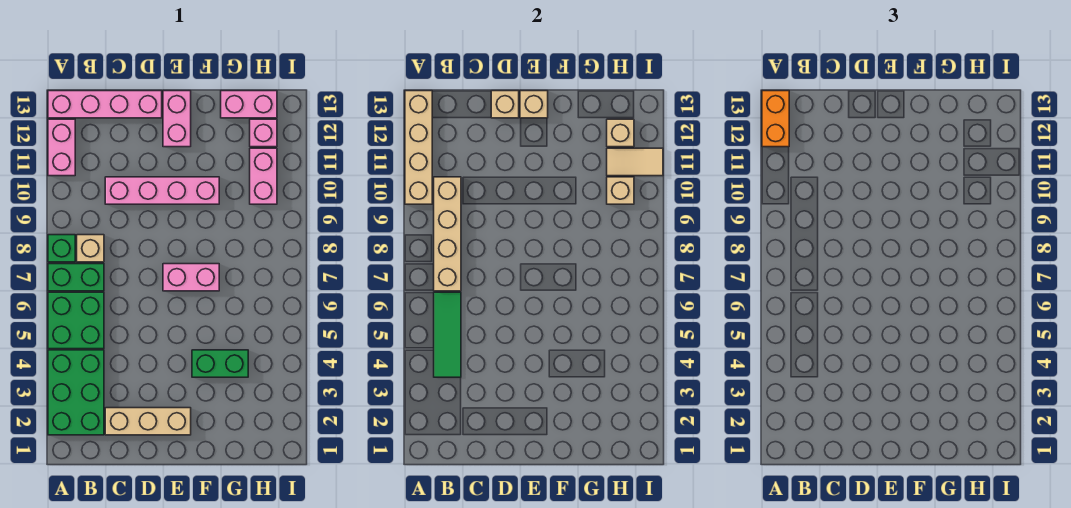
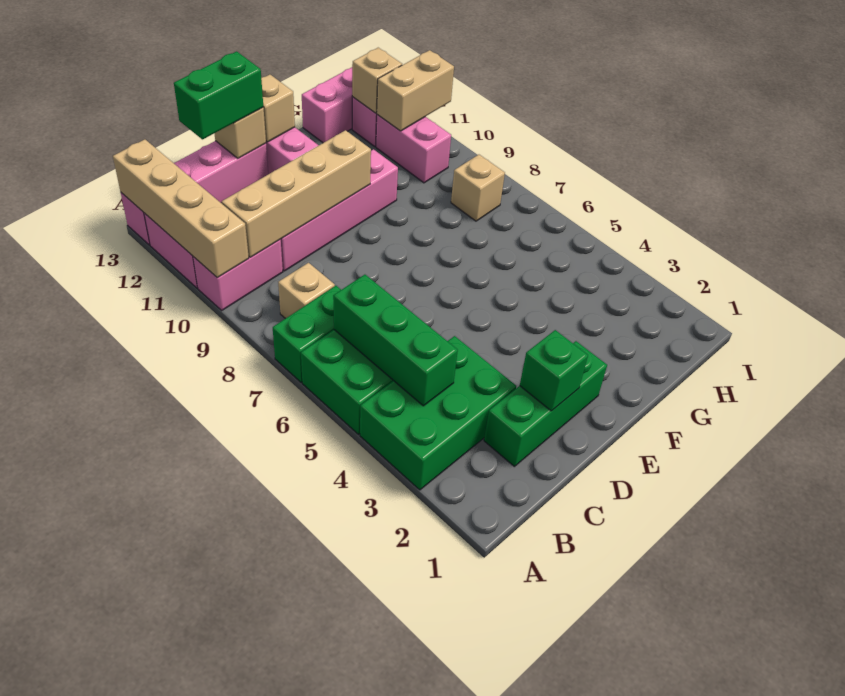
green brick A2:B4 level 1 -> green brick A3:C4 level 1
green brick A8 level 1 -> green brick D2 level 2
orange brick A12:A13 level 3 -> none
green tile B4:B6 level 2 -> green brick B4:B6 level 2
tan brick B7:B10 level 2 -> tan brick B10:E10 level 2
tan brick C2:E2 level 1 -> green brick C2:E2 level 1
pink brick E7:F7 level 1 -> pink brick A10:B10 level 1
green brick F4:G4 level 1 -> green brick C13:D13 level 3
tan brick H10 level 2 -> tan brick H8 level 1
tan tile H11:I11 level 2 -> tan brick H11:I11 level 2

